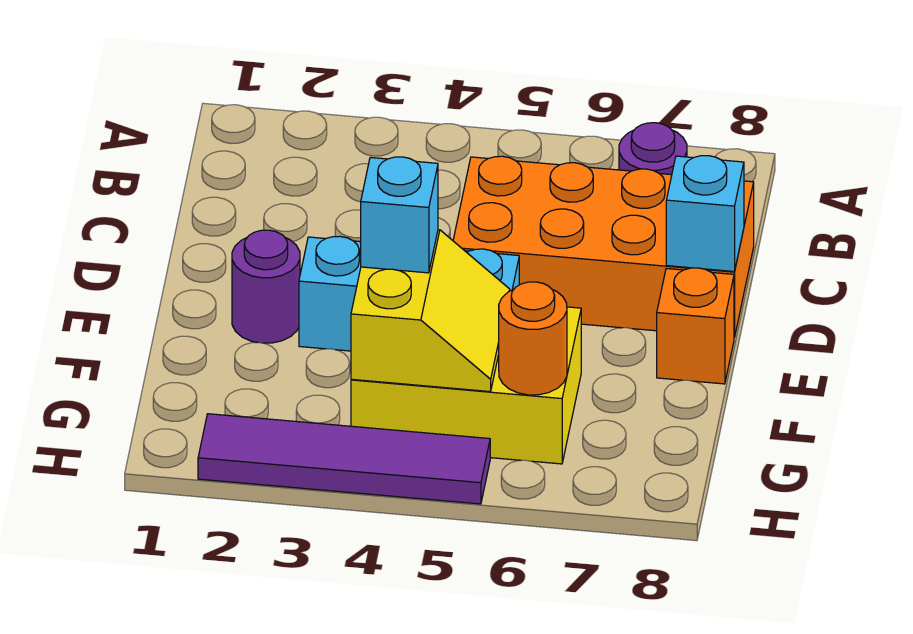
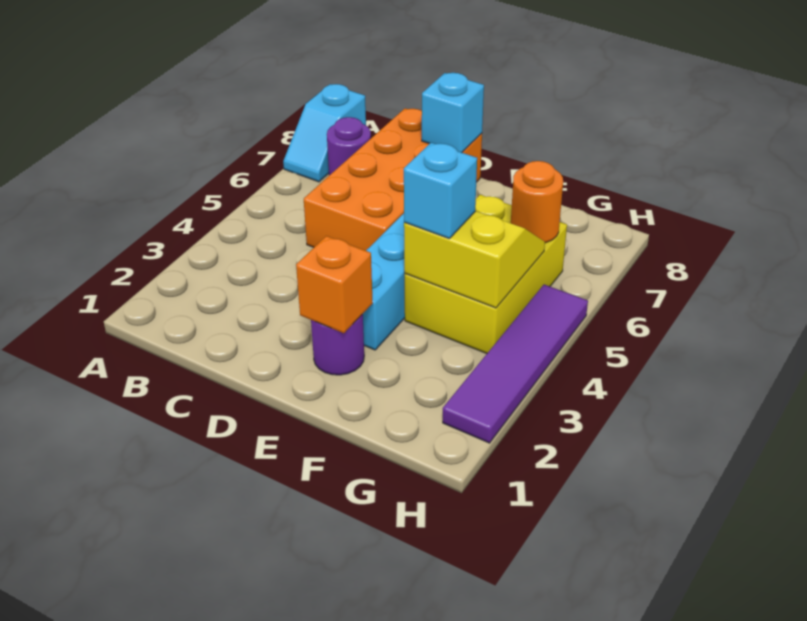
none -> cyan slope A7:A8 level 1 top 8
orange brick E8 level 1 -> orange brick E2 level 2

